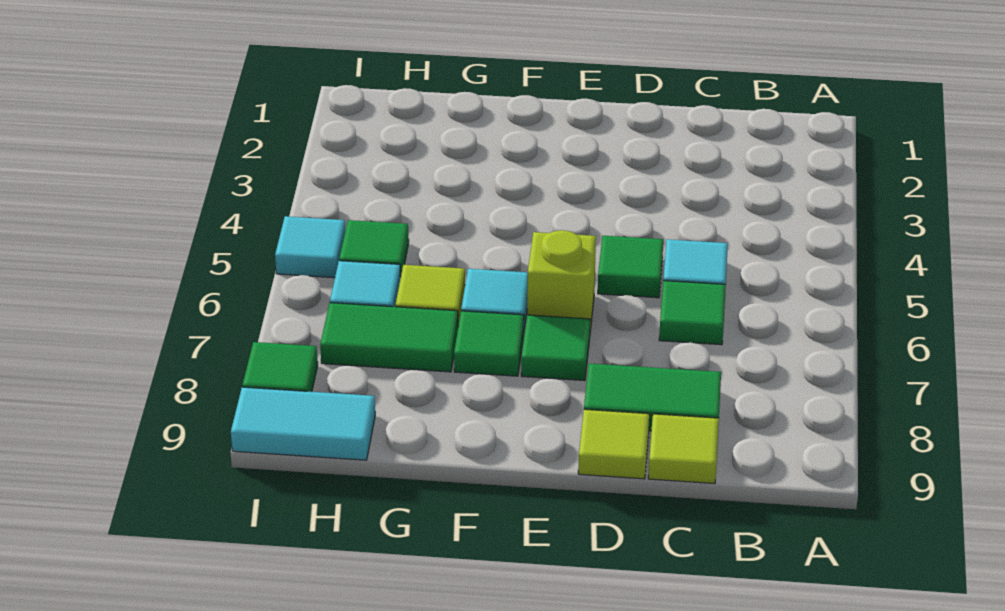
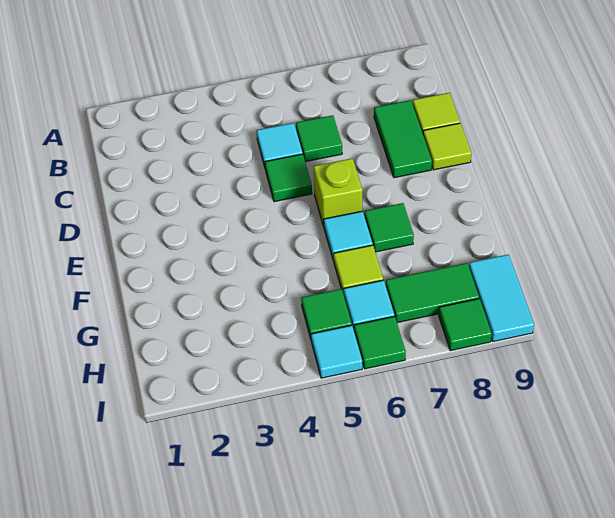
green tile E7 level 1 -> green tile I6 level 1
green tile G7:H7 level 1 -> green tile H7:H8 level 1

